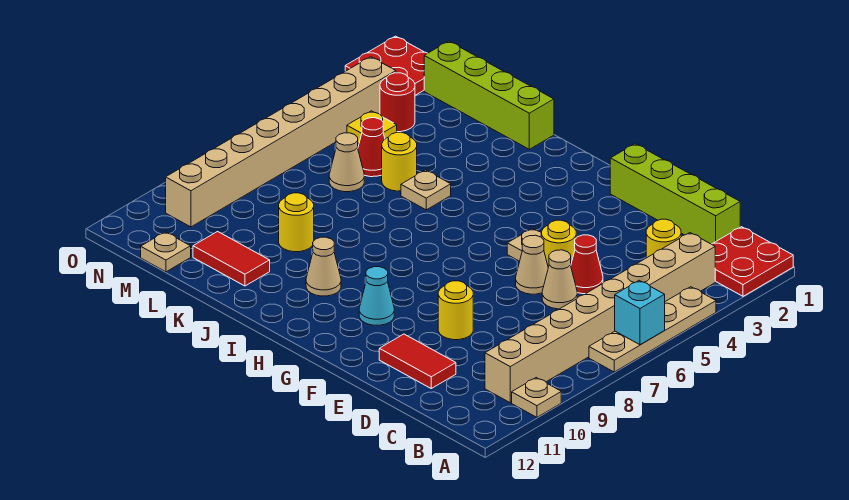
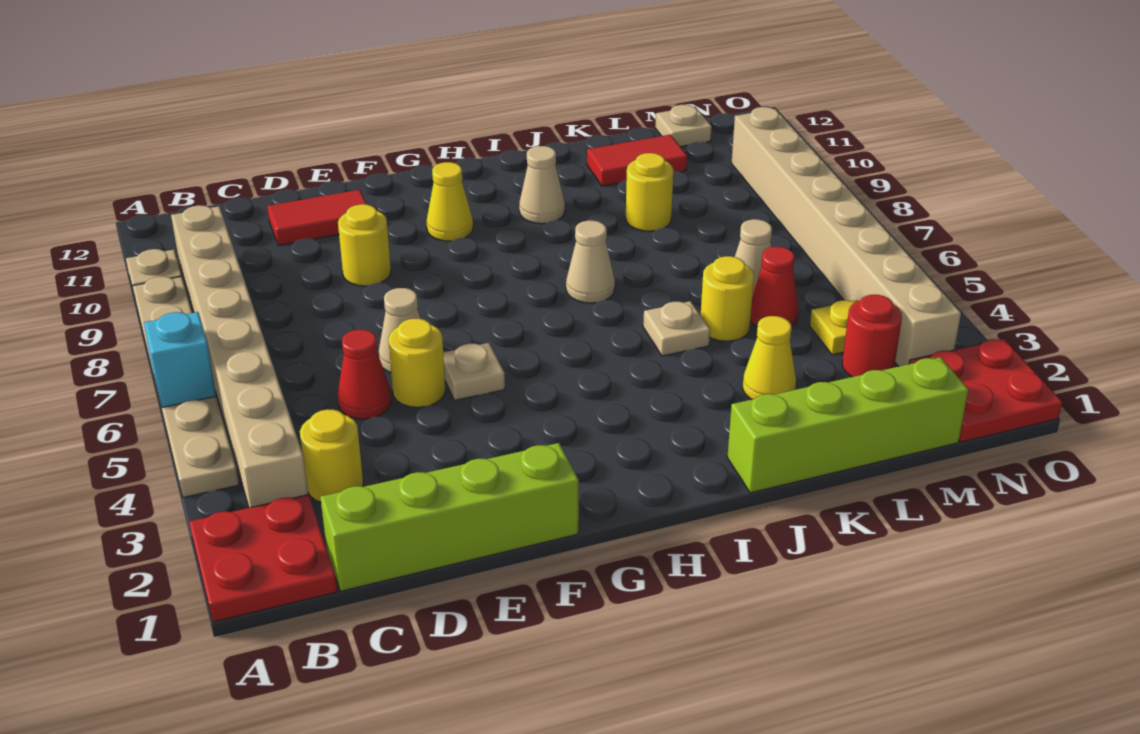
tan plate A4:A7 level 1 -> tan plate A4:A9 level 1
tan cone D6 level 1 -> tan cone I7 level 1
cyan cone G10 level 1 -> yellow cone G10 level 1
none -> yellow cone K3 level 1

